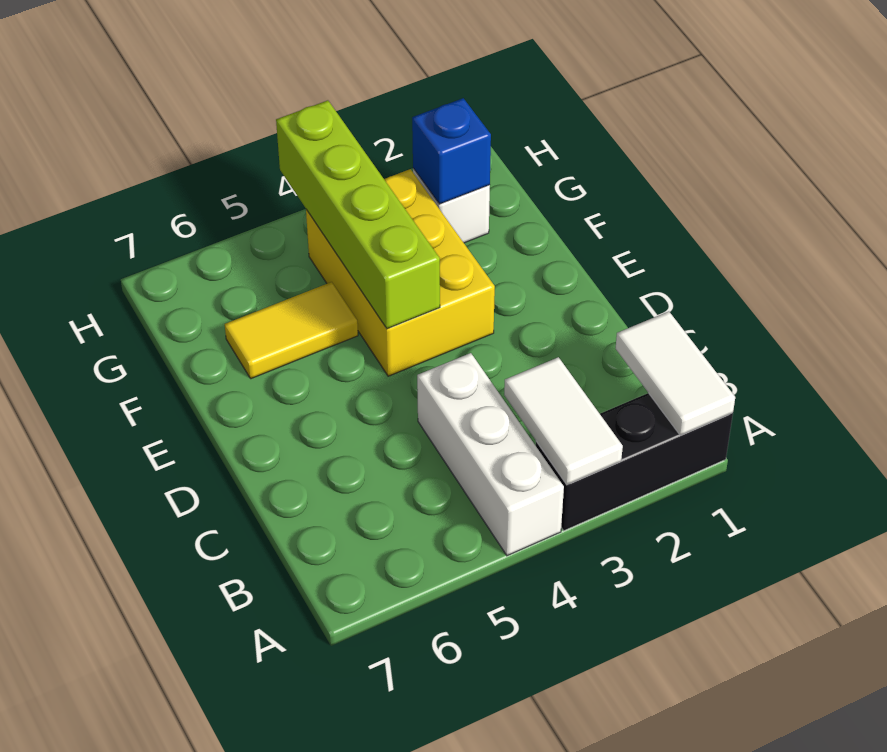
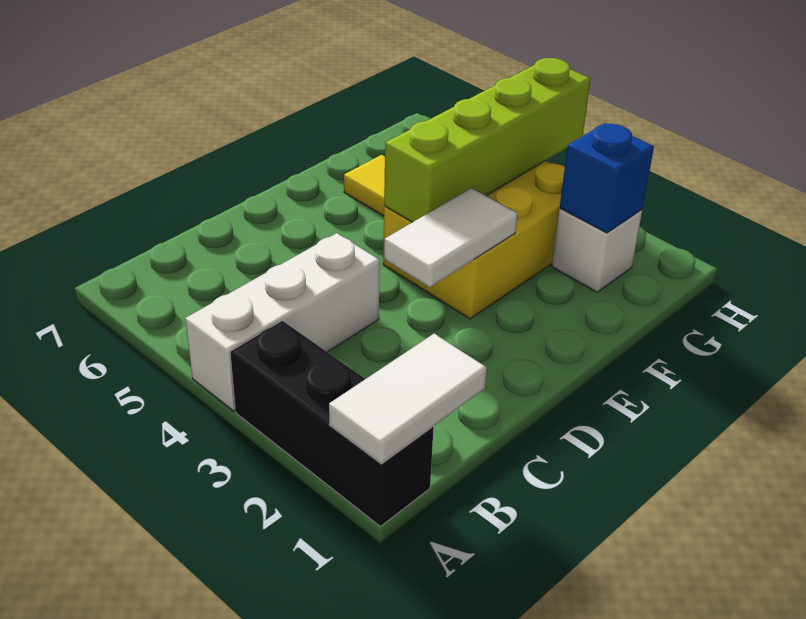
white tile A3:B3 level 2 -> white tile D3:E3 level 2

